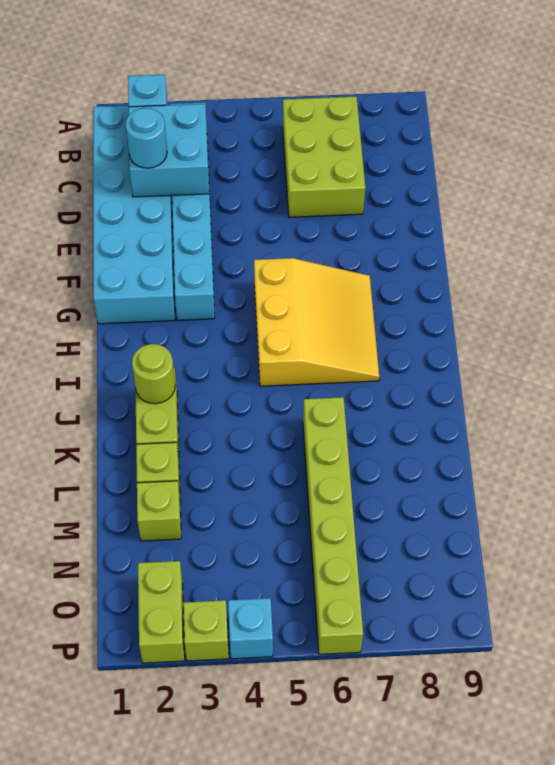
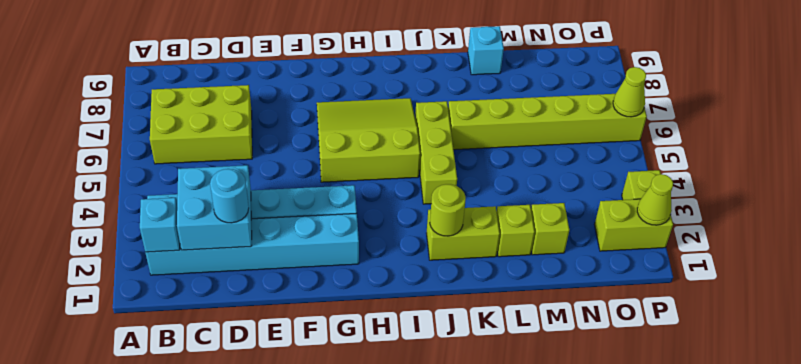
cyan brick B1:G2 level 1 -> cyan brick B2:G2 level 1
yellow slope G5:I7 level 1 top 5 -> lime slope G5:I7 level 1 top 5
none -> lime brick J4:J6 level 1
none -> lime cone P2 level 2
cyan brick P4 level 1 -> cyan brick L9 level 1
none -> lime cone P6 level 2

